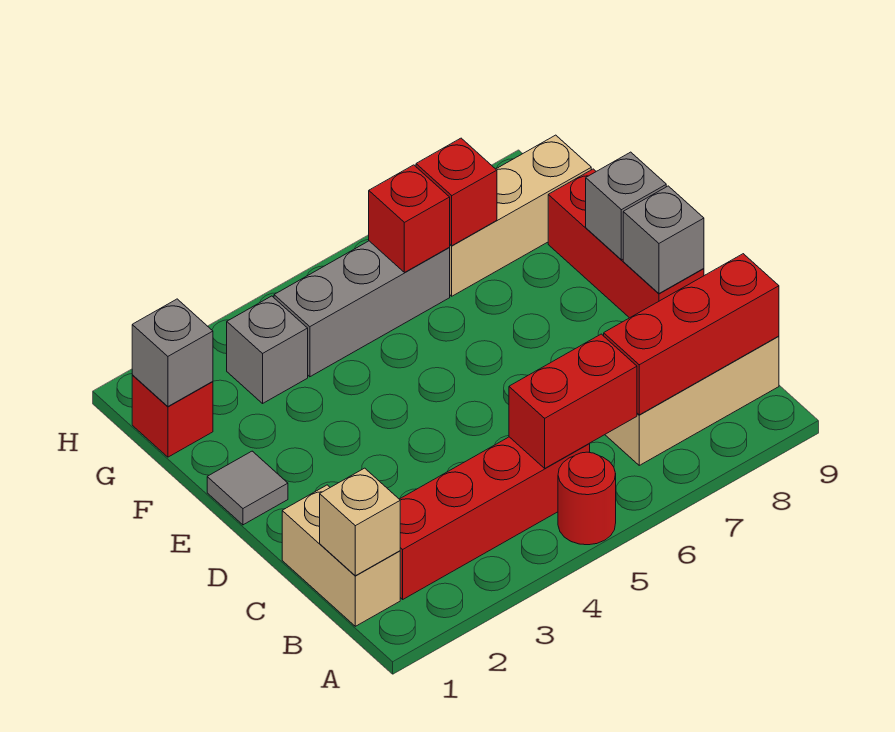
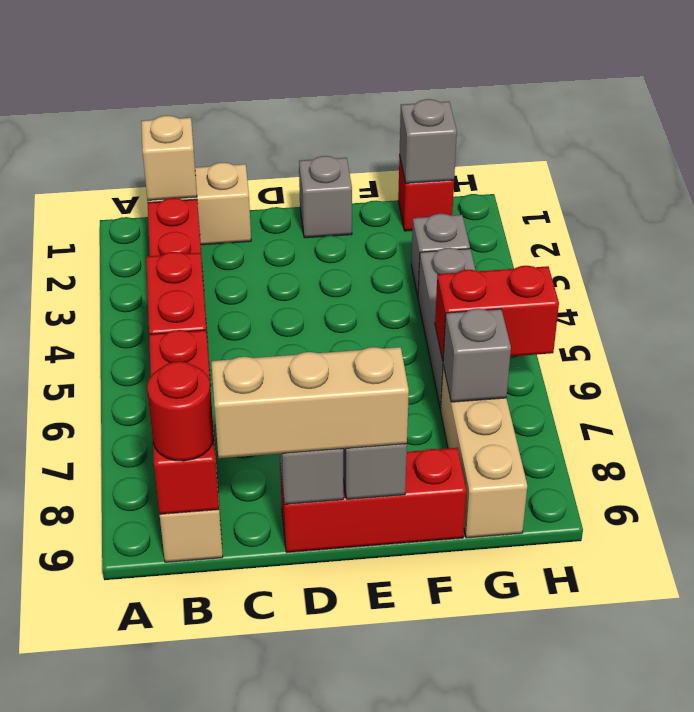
red round brick A5 level 1 -> red round brick B9 level 3
none -> tan brick C9:E9 level 3
grey tile E1 level 1 -> grey brick E1 level 1
red brick G6 level 2 -> red brick G6:H6 level 2
red brick G7 level 2 -> grey brick G7 level 2

